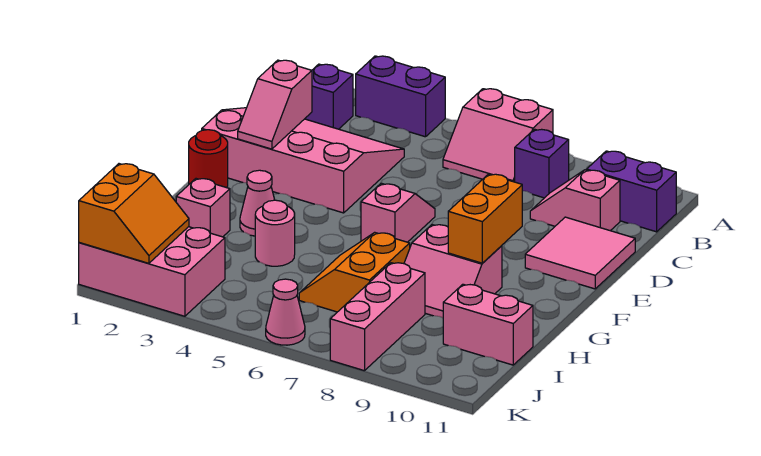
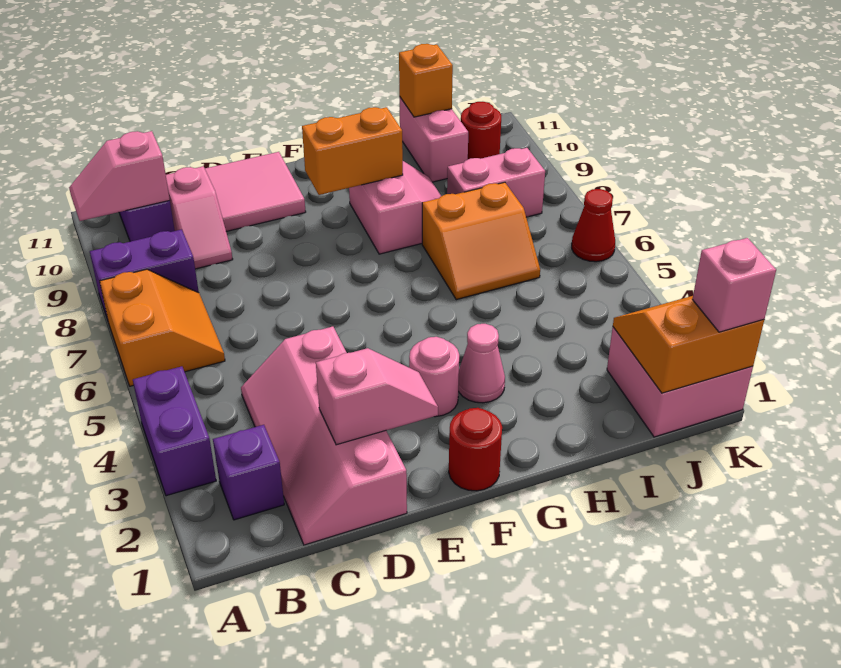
pink slope A6:B7 level 1 top A -> orange slope A6:B7 level 1 top A
purple brick B8 level 1 -> purple brick A8:B8 level 1
pink slope C1:E4 level 1 top E -> pink slope C1:D4 level 1 top D
pink slope E6:F6 level 1 top F -> pink slope A10:B10 level 2 top B
pink brick H2 level 1 -> pink brick K1 level 3
pink round brick H4 level 1 -> pink round brick F3 level 1
pink brick I8:K8 level 1 -> pink brick I8:J8 level 1
none -> orange brick I11 level 2
pink brick J1:K3 level 1 -> pink brick J1:K2 level 1
none -> red round brick J10 level 1
pink cone K6 level 1 -> red cone K6 level 1

